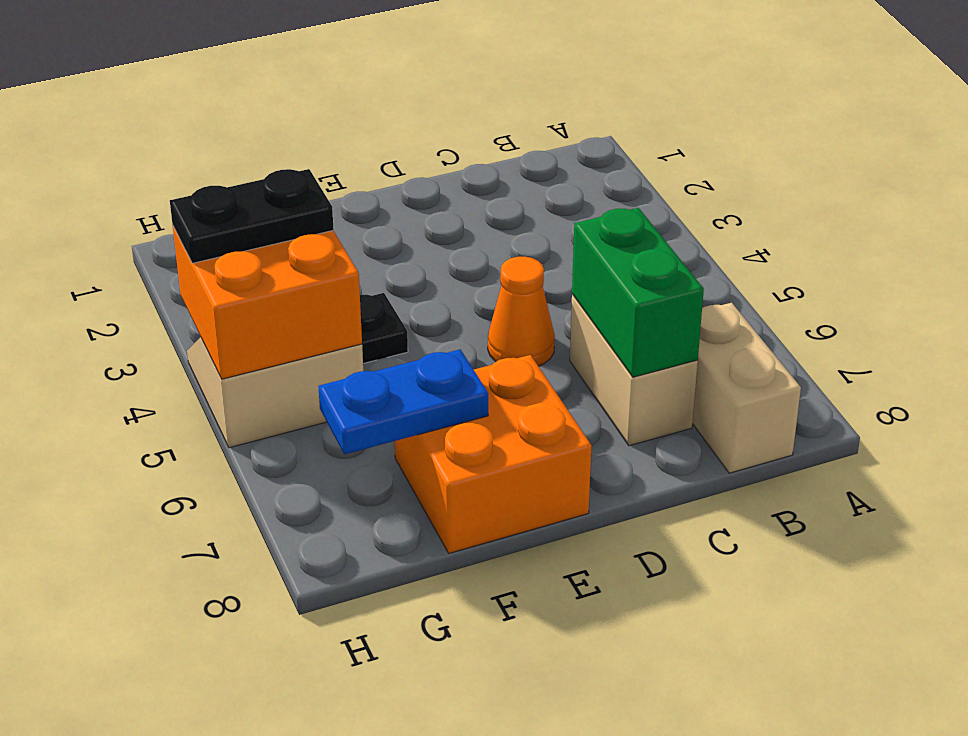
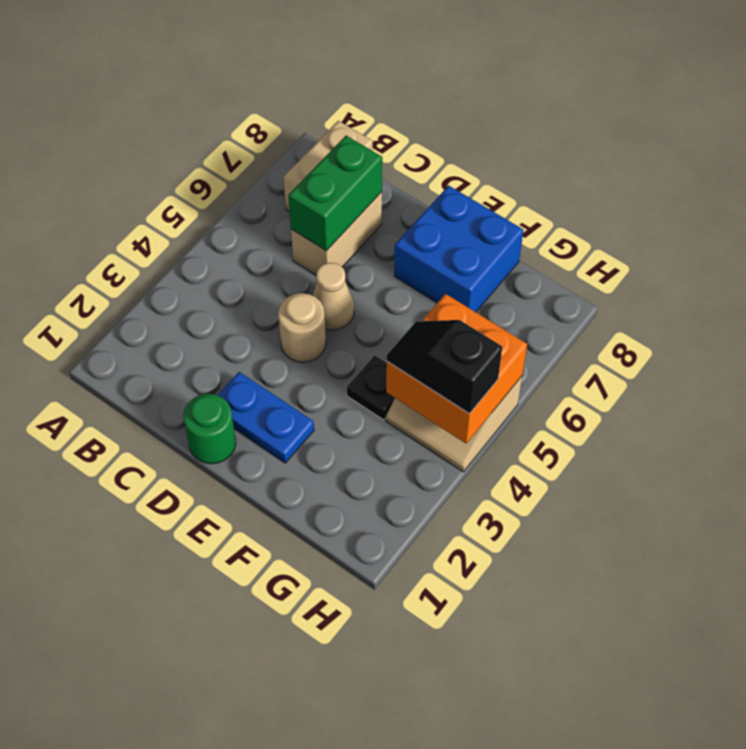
none -> green round brick D1 level 1
none -> tan round brick D4 level 1
orange cone D5 level 1 -> tan cone D5 level 1
orange brick E7:F8 level 1 -> blue brick E7:F8 level 1
blue plate F7:G7 level 2 -> blue plate D2:E2 level 1
black plate G4:H4 level 3 -> black slope G4:H4 level 3 top H

